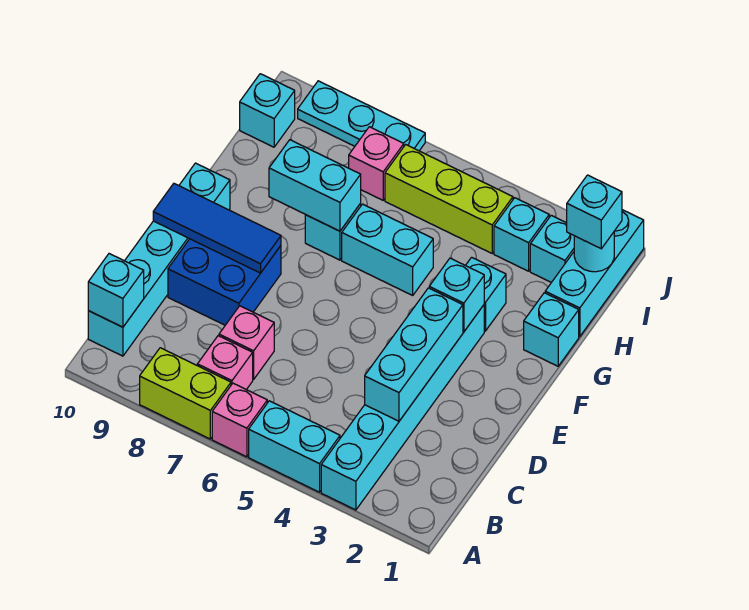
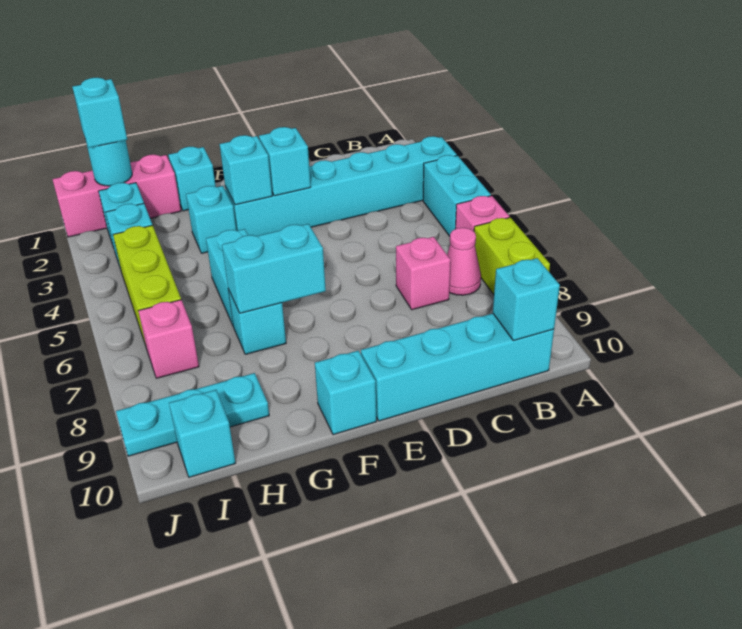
pink brick B7 level 1 -> pink cone B7 level 1
cyan brick C3:E3 level 2 -> cyan brick E3 level 2
blue brick D8:E9 level 1 -> none
blue tile E8:E10 level 2 -> none
cyan brick G7:G8 level 2 -> cyan brick F7:G7 level 2
cyan brick H1:J1 level 1 -> pink brick H1:J1 level 1
cyan plate J7:J9 level 1 -> cyan plate H9:J9 level 1

